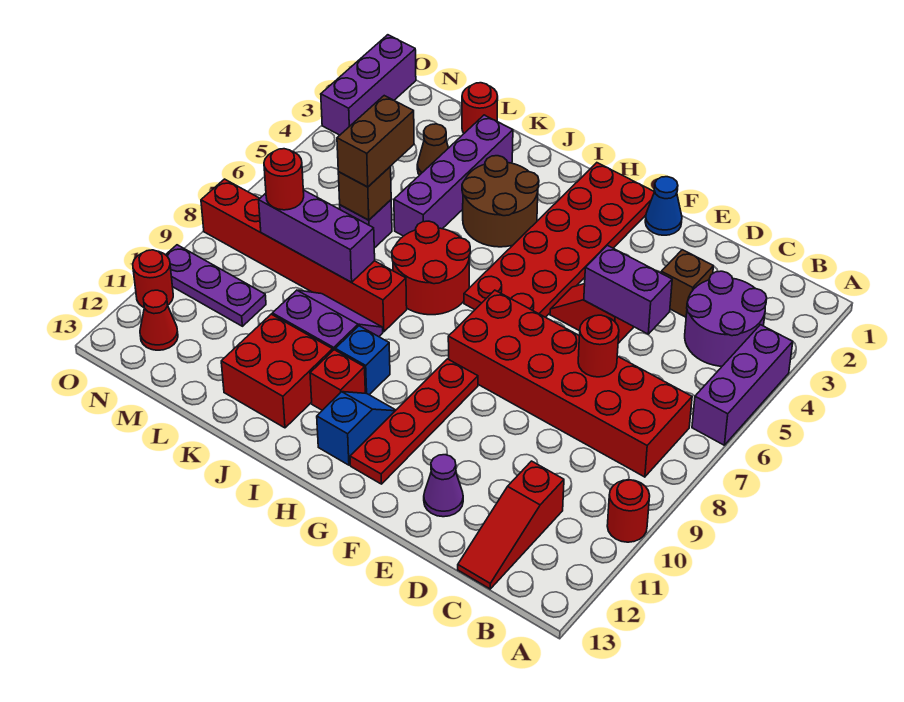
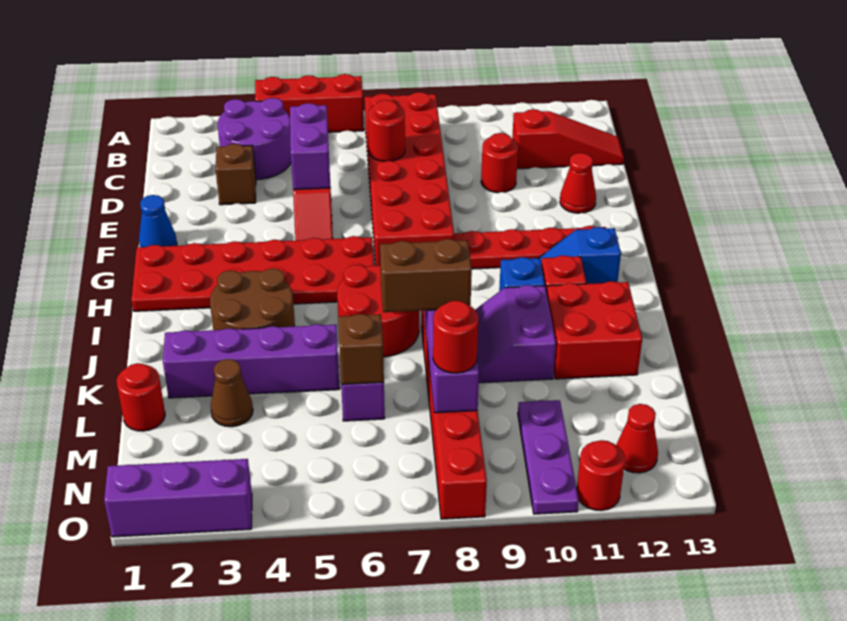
purple brick A4:A6 level 1 -> red brick A4:A6 level 1
red round brick A10 level 1 -> red round brick D10 level 1
purple cone E12 level 1 -> red cone E12 level 1
brown brick L5:L6 level 3 -> brown brick K7:K8 level 3

